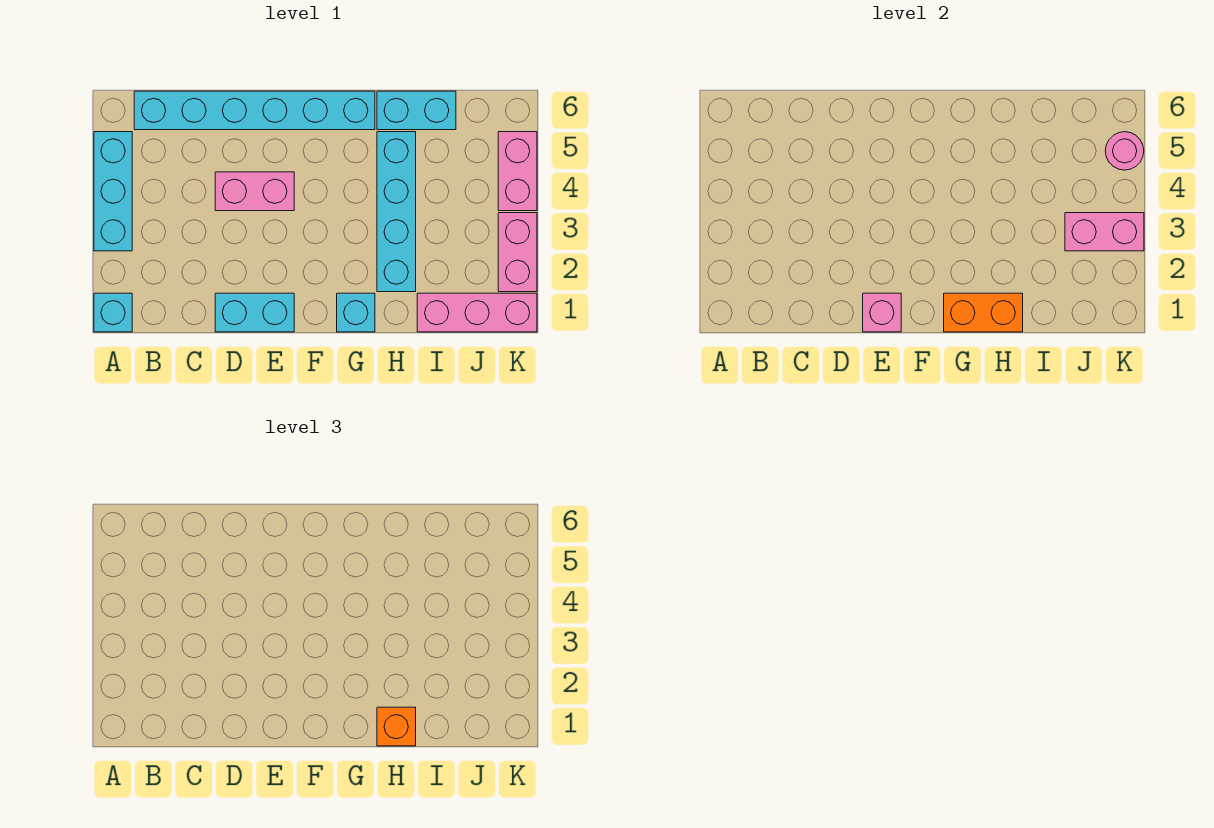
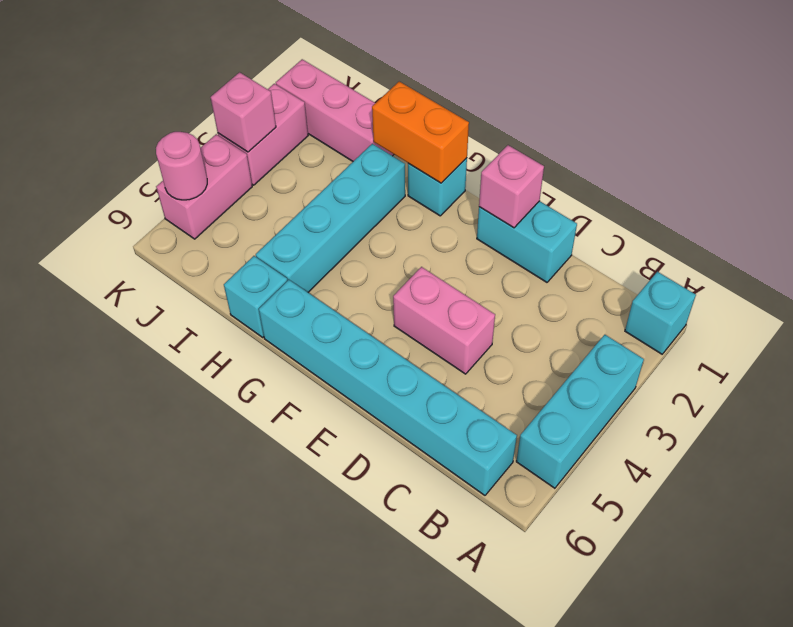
orange brick H1 level 3 -> none
cyan brick H6:I6 level 1 -> cyan brick H6 level 1
pink brick J3:K3 level 2 -> pink brick K3 level 2

